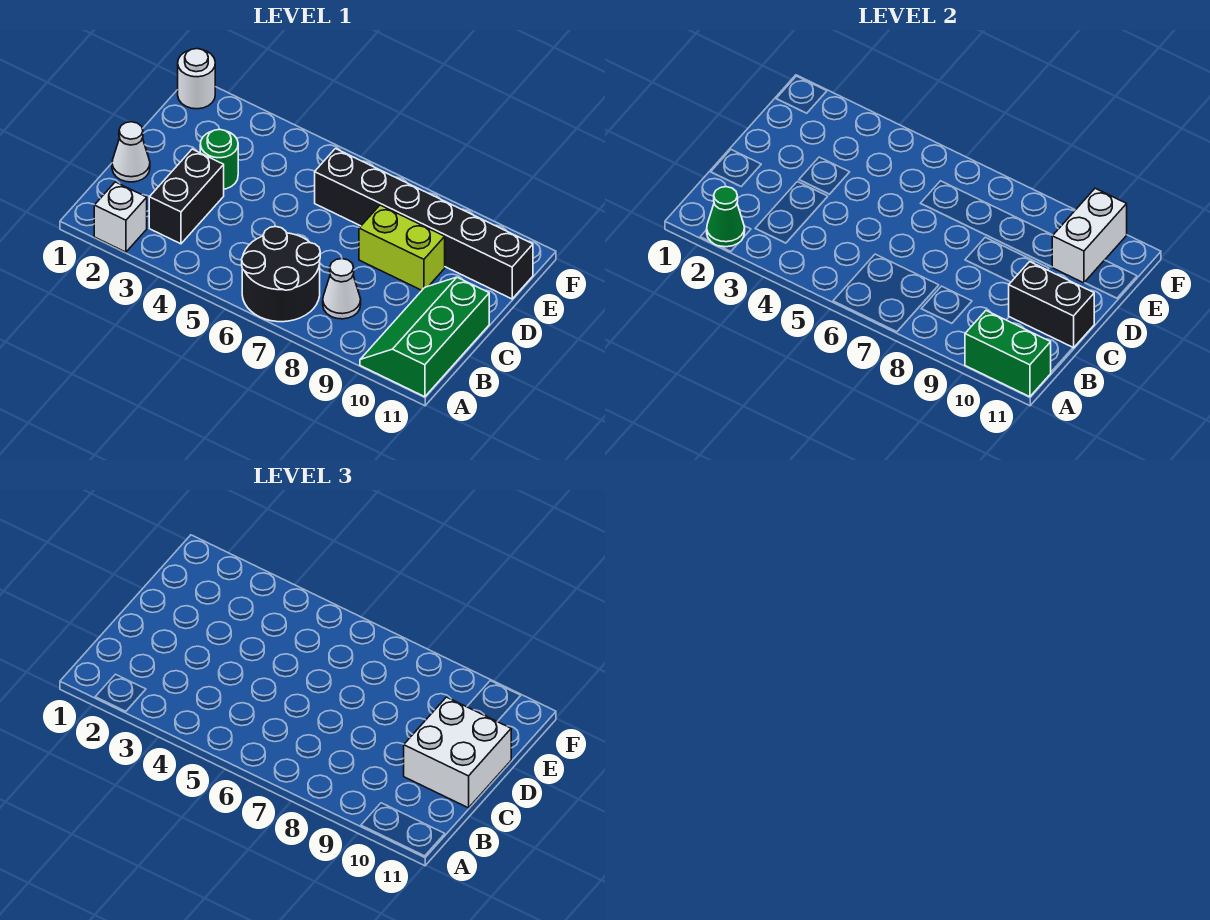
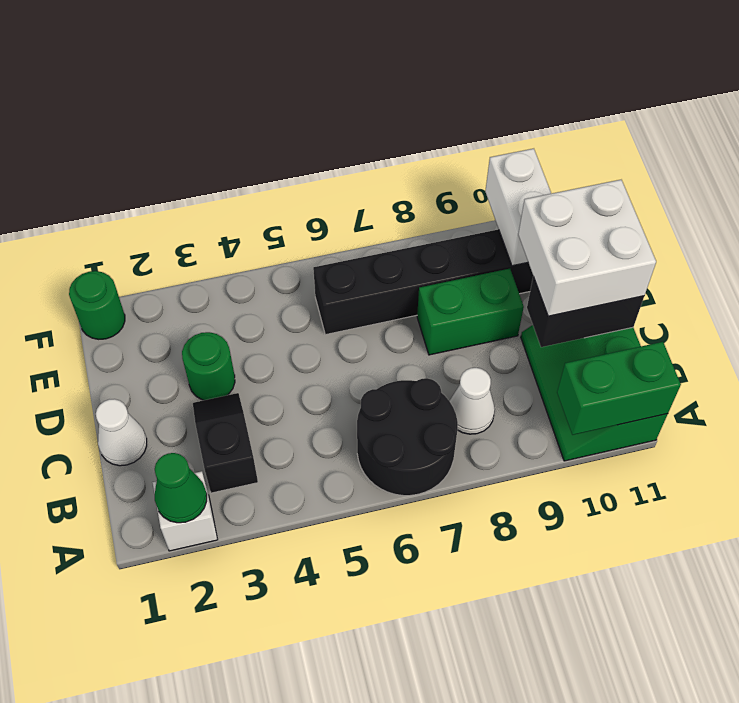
black brick B3:C3 level 1 -> black slope B3:C3 level 1 top B
lime brick D8:D9 level 1 -> green brick D8:D9 level 1
white round brick F1 level 1 -> green round brick F1 level 1

